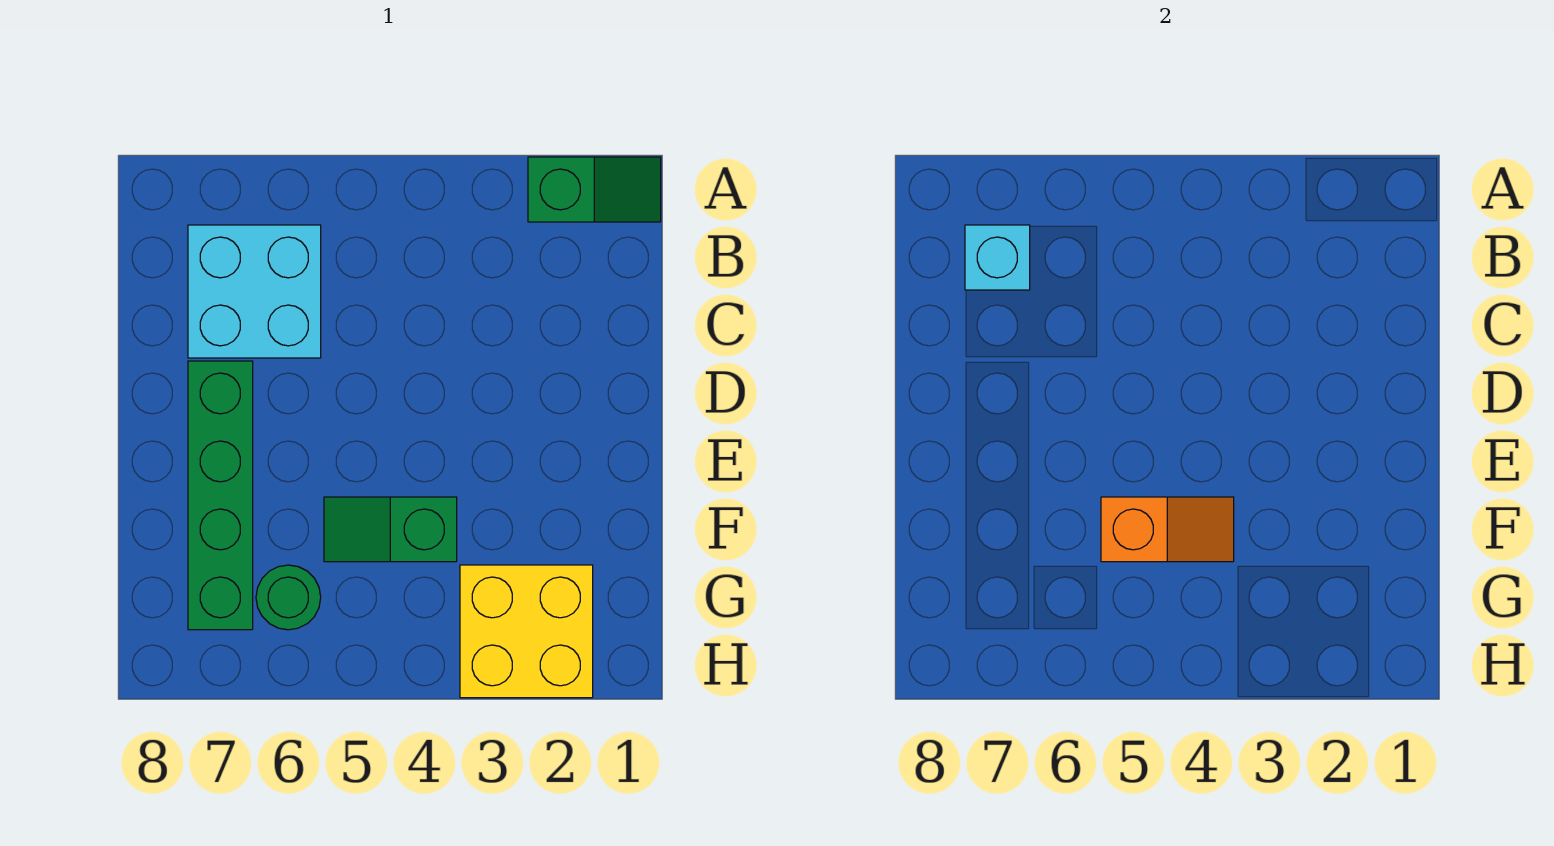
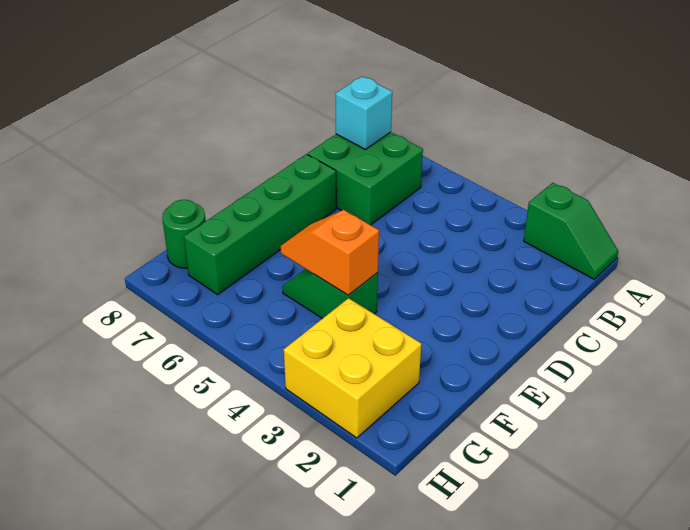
cyan brick B6:C7 level 1 -> green brick B6:C7 level 1
orange slope F4:F5 level 2 top 5 -> orange slope F4:F5 level 2 top 4
green round brick G6 level 1 -> green round brick G8 level 1

